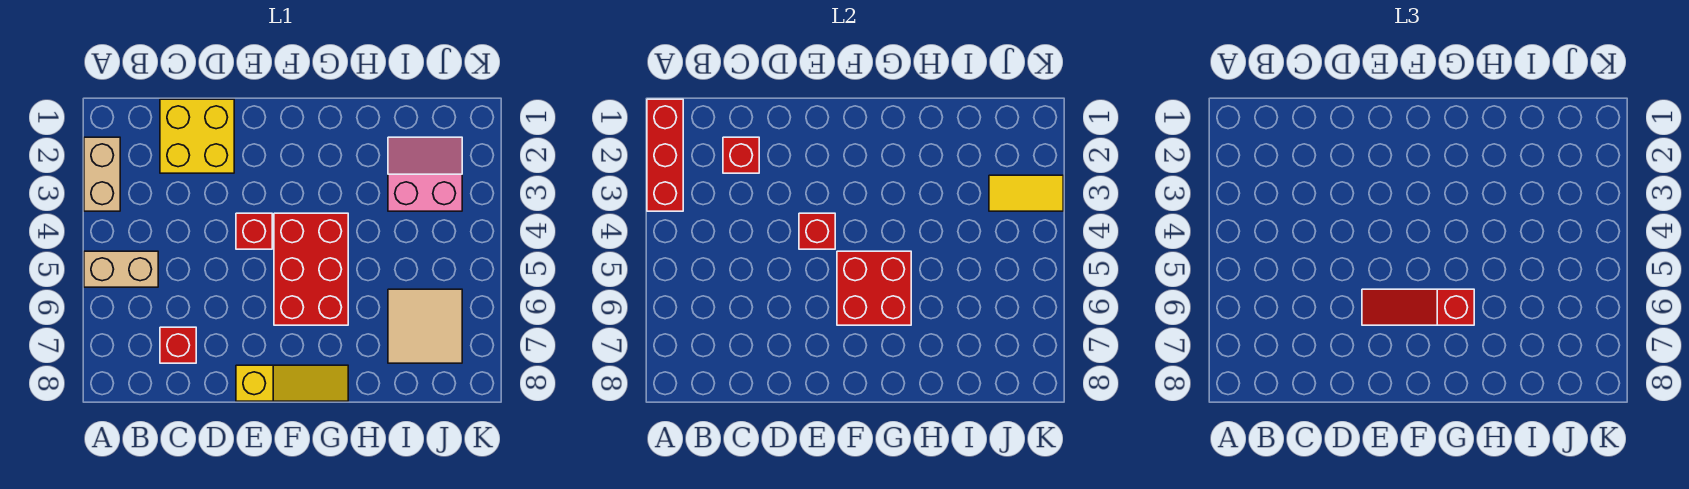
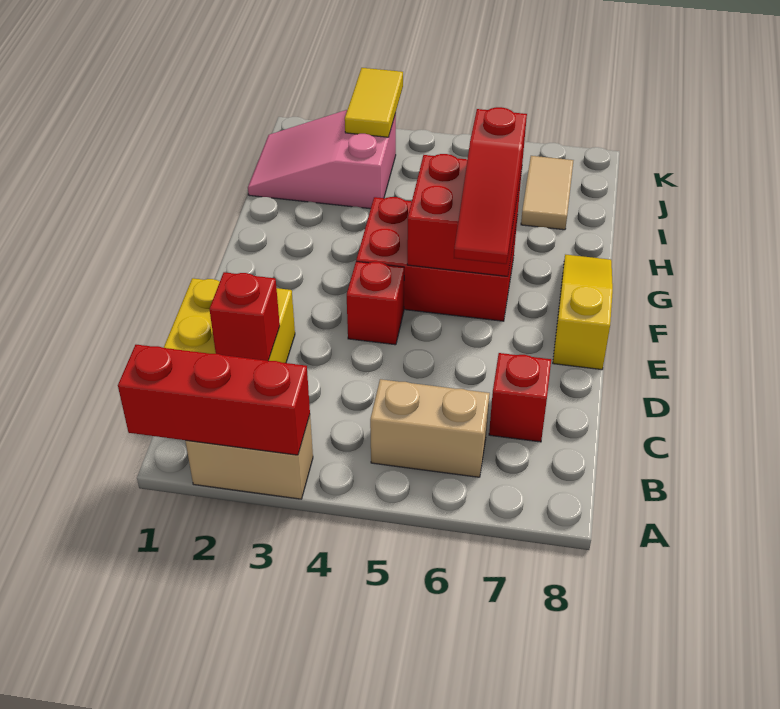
tan brick A5:B5 level 1 -> tan brick B5:B6 level 1
red brick E4 level 2 -> none
pink slope I2:J3 level 1 top 3 -> pink slope I1:J3 level 1 top 3
tan tile I6:J7 level 1 -> tan tile I7:J7 level 1

